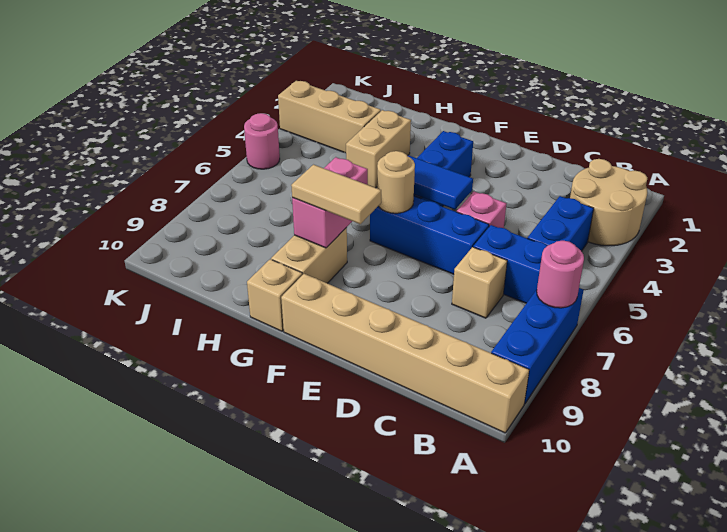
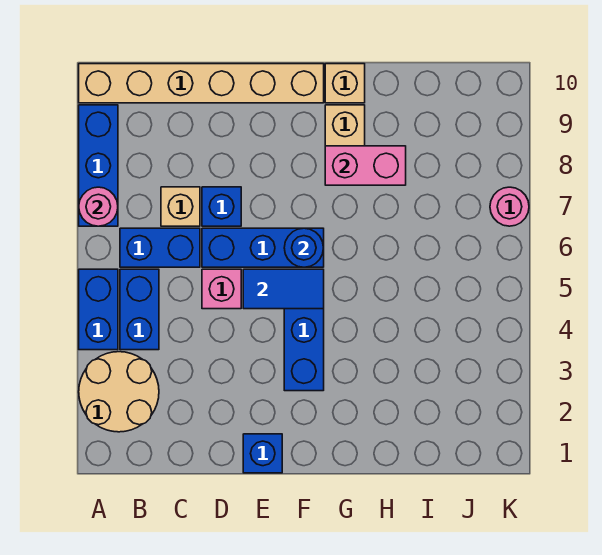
none -> blue brick A4:A5 level 1
none -> blue brick D7 level 1
none -> blue brick E1 level 1
tan round brick F6 level 2 -> blue round brick F6 level 2
tan tile F8:G8 level 3 -> none
pink brick G7:G8 level 2 -> pink brick G8:H8 level 2
tan brick H3:H4 level 1 -> none
tan brick I3:K3 level 1 -> none
pink round brick K5 level 1 -> pink round brick K7 level 1

